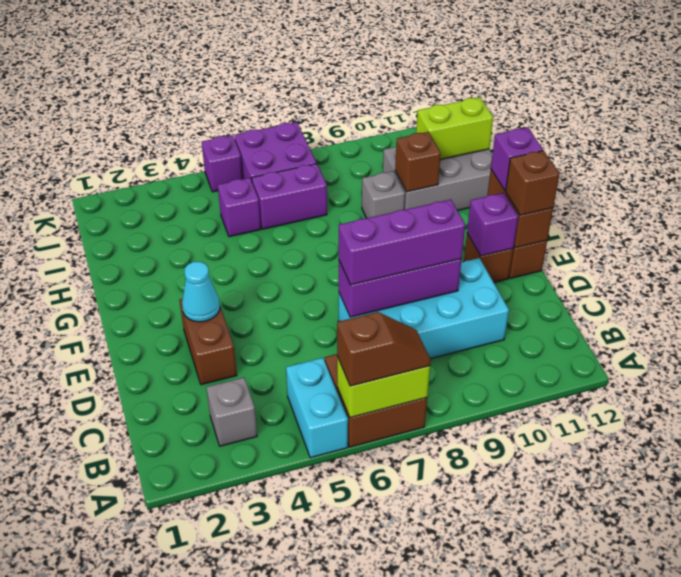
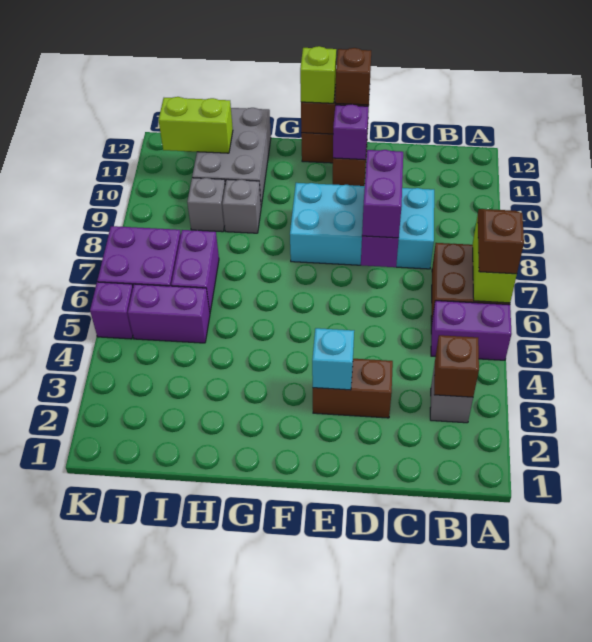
cyan brick A5:B5 level 1 -> purple brick A5:B5 level 1
cyan brick C7:D10 level 1 -> cyan brick C8:F9 level 1
purple brick D7:D9 level 3 -> purple brick D7:D8 level 3
cyan cone E3 level 2 -> cyan brick E3 level 2
purple brick F12 level 3 -> lime brick F12 level 3
brown brick H10 level 2 -> brown brick B3 level 2
purple brick I5 level 1 -> purple brick I5:J5 level 1
none -> grey brick I9 level 1
lime brick I11:I12 level 2 -> lime brick I11:J11 level 2

